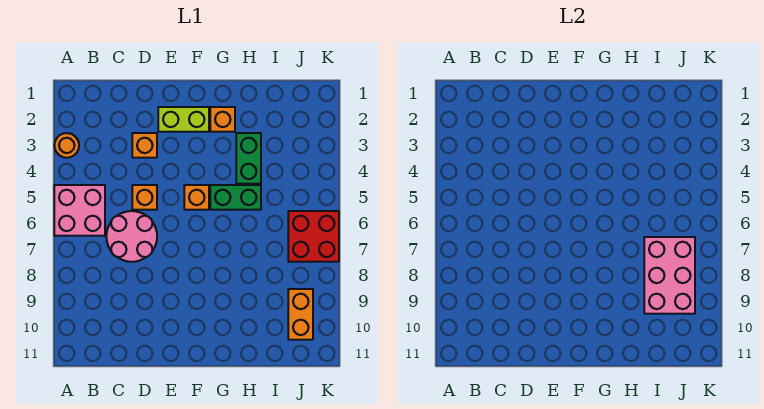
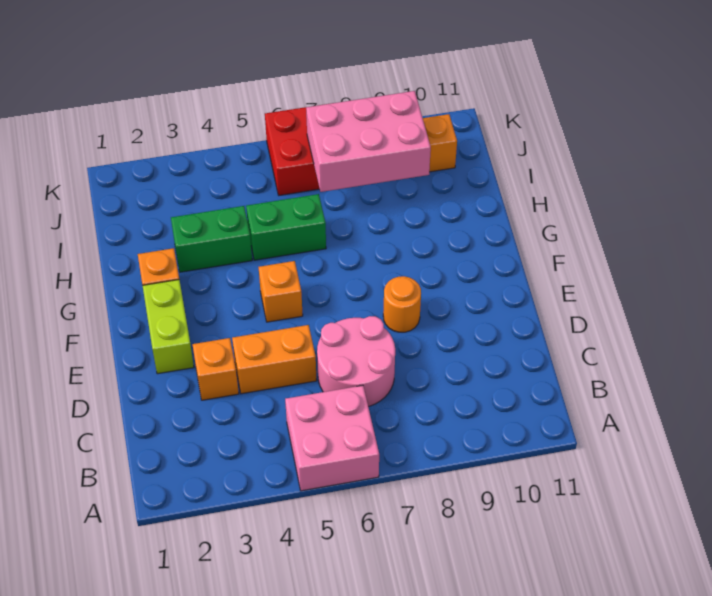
orange round brick A3 level 1 -> orange round brick E8 level 1
orange brick D5 level 1 -> orange brick D4:D5 level 1
green brick G5:H5 level 1 -> green brick H5:H6 level 1

